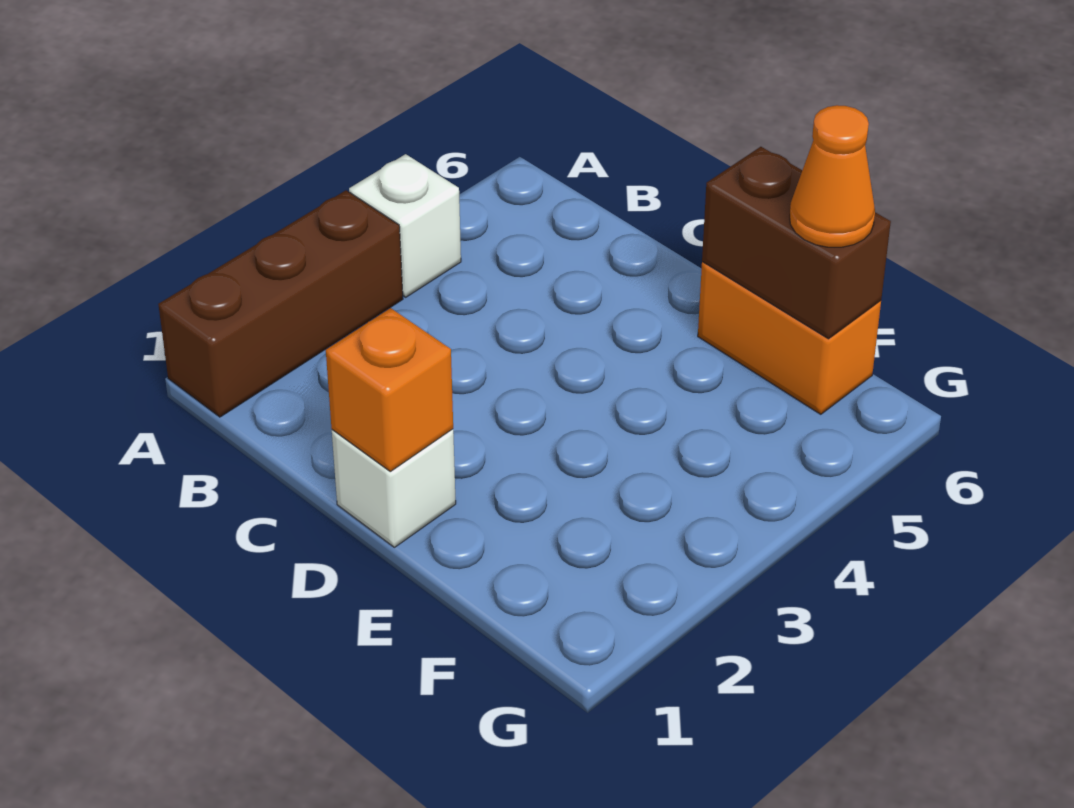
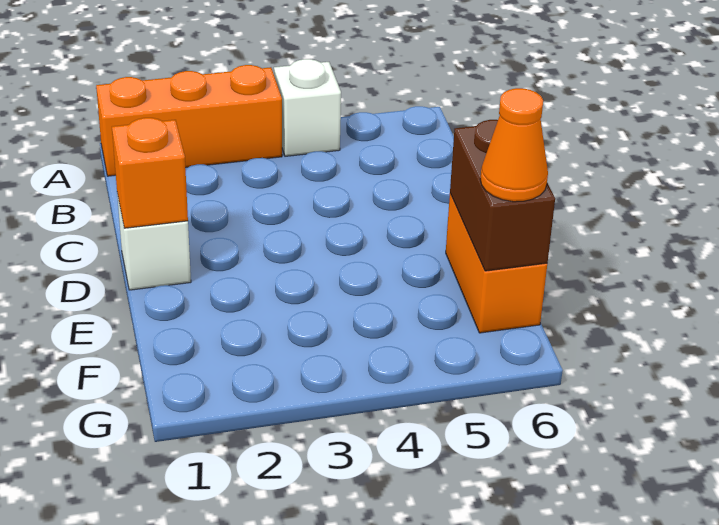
brown brick A1:A3 level 1 -> orange brick A1:A3 level 1

